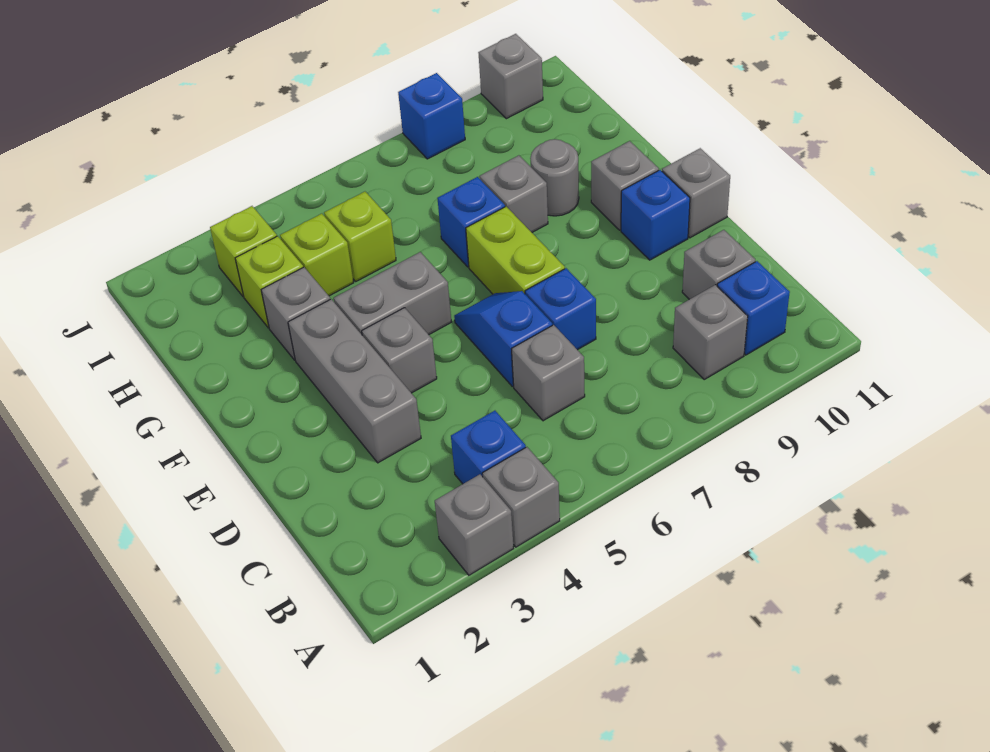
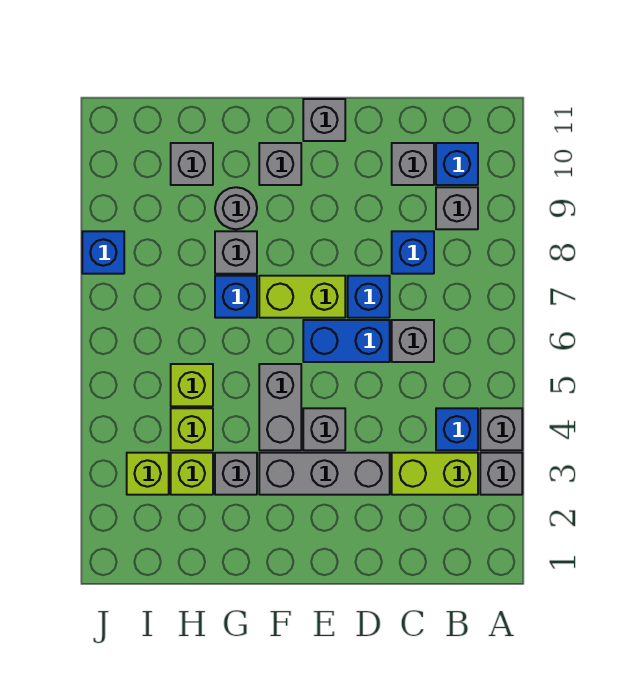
none -> lime brick B3:C3 level 1
blue slope D6:E6 level 1 top D -> blue brick D6:E6 level 1
blue brick E10 level 1 -> blue brick C8 level 1
grey brick J10 level 1 -> grey brick H10 level 1

